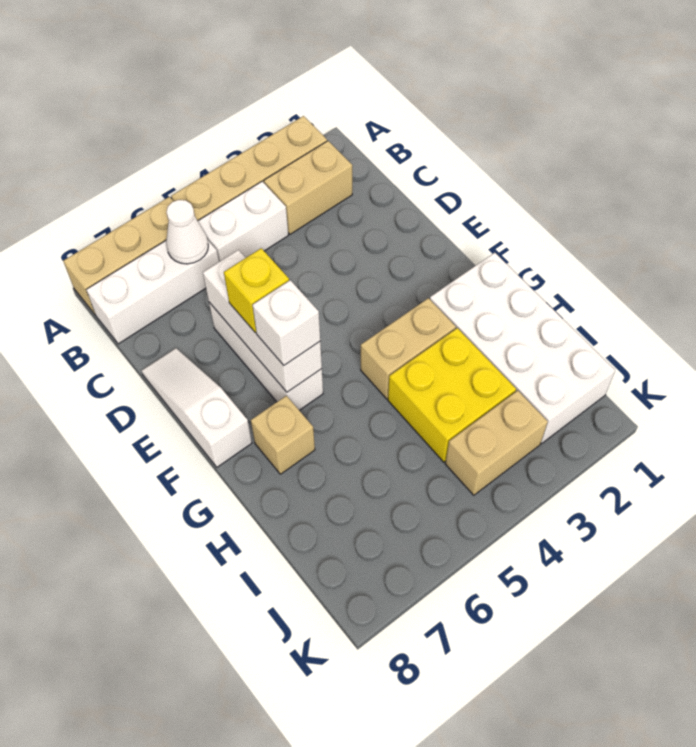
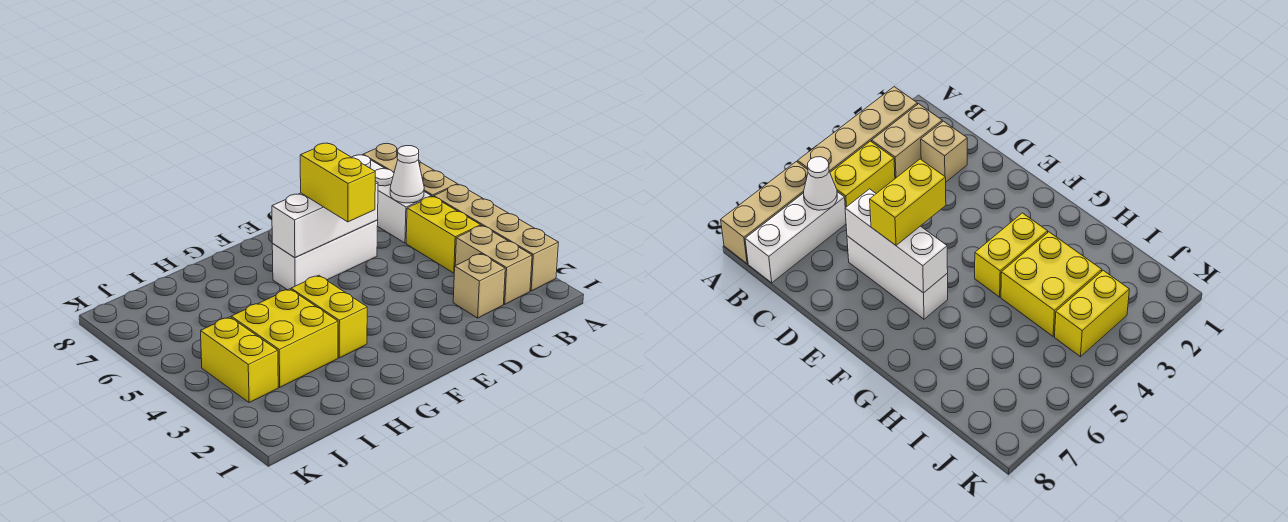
white brick B4:B5 level 1 -> yellow brick B4:B5 level 1
white slope D8:F8 level 1 top F -> none
yellow brick E6 level 3 -> yellow brick E5:E6 level 3
white brick F6 level 3 -> none
white brick G1:J2 level 1 -> none
tan brick G3:G4 level 1 -> yellow brick G3:G4 level 1
tan brick G7 level 1 -> tan brick C2 level 1
tan brick J3:J4 level 1 -> yellow brick J3:J4 level 1

